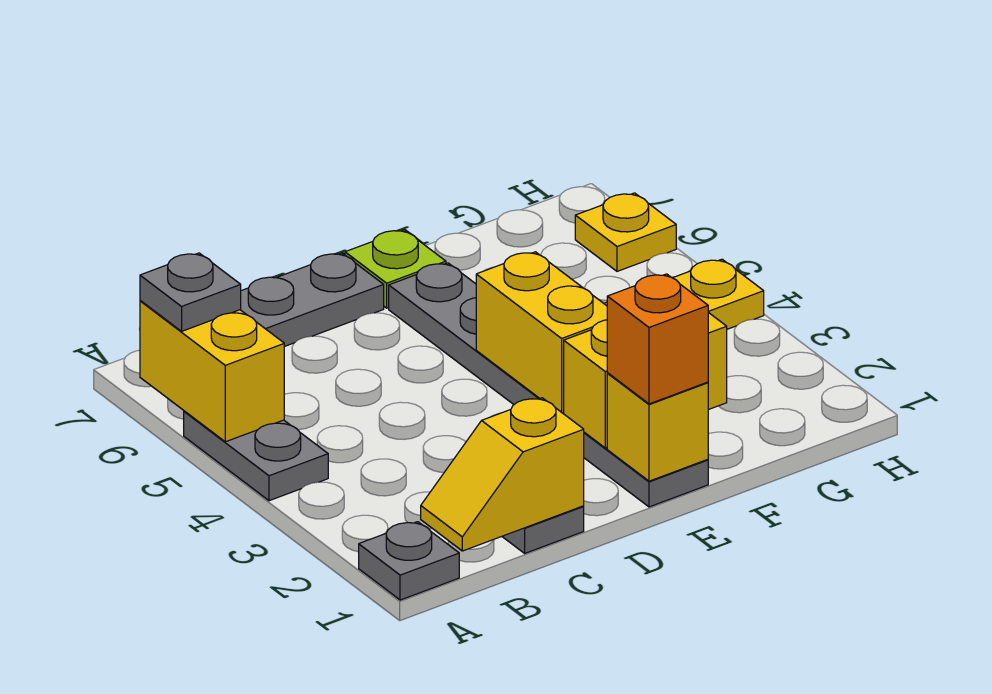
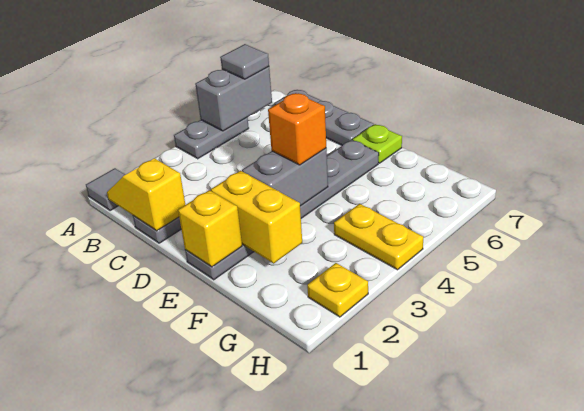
grey plate A1 level 1 -> grey tile A1 level 1
yellow brick A5:A6 level 2 -> grey brick A5:A6 level 2
grey plate A6 level 3 -> grey tile A6 level 3
orange brick E1 level 3 -> orange brick E4 level 3
yellow brick E3:E4 level 2 -> grey brick E3:E4 level 2
yellow plate H6 level 1 -> yellow plate H2 level 1

